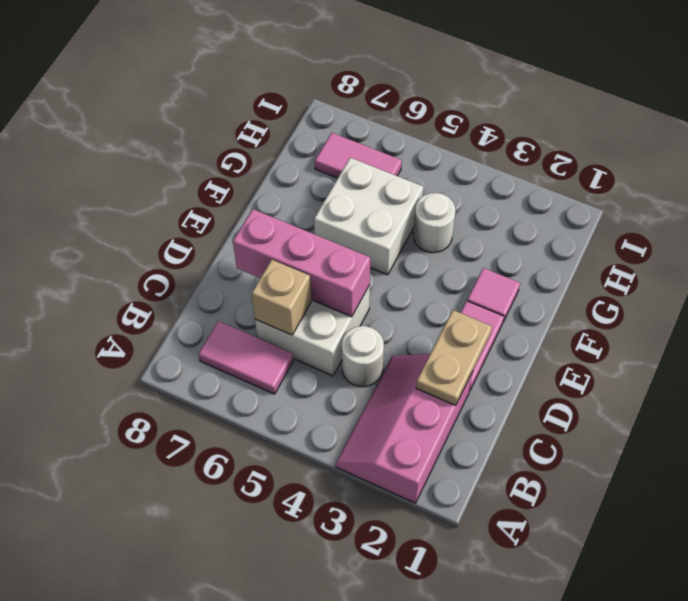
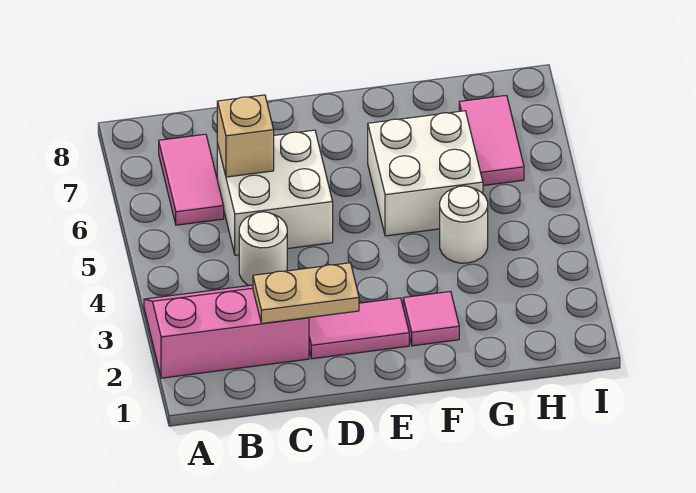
pink brick D5:D7 level 2 -> none

